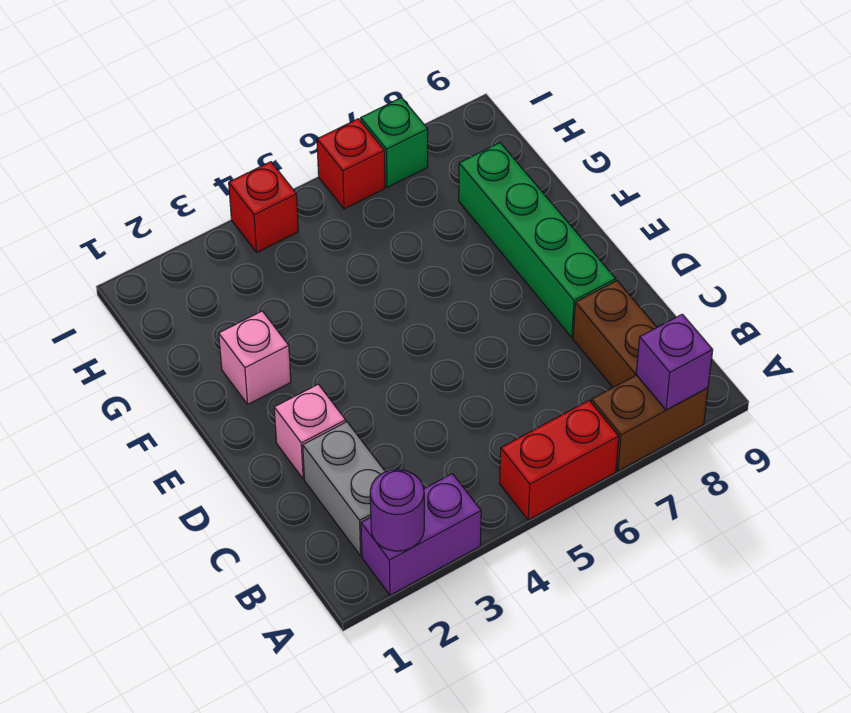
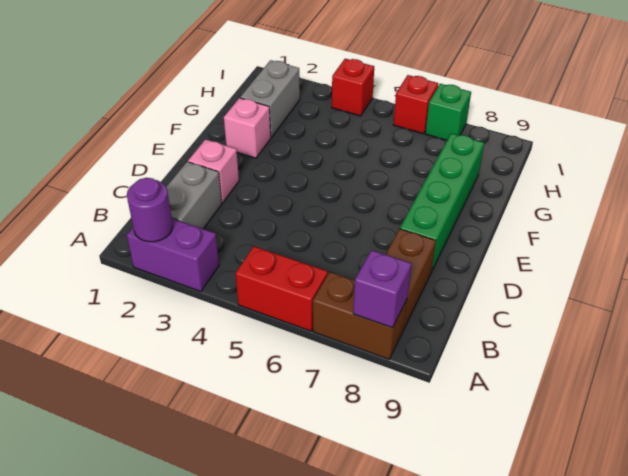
none -> grey brick G2:H2 level 1

